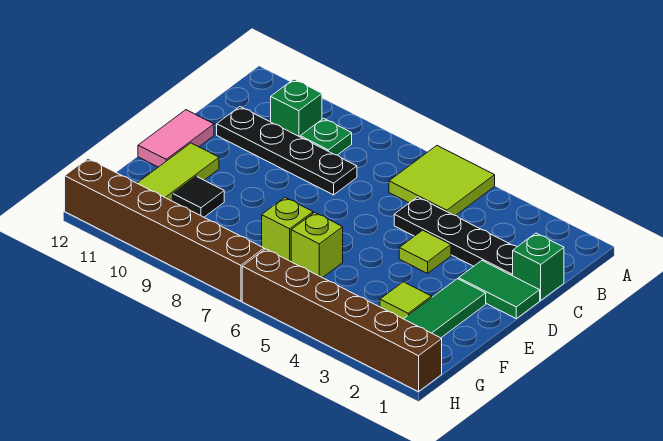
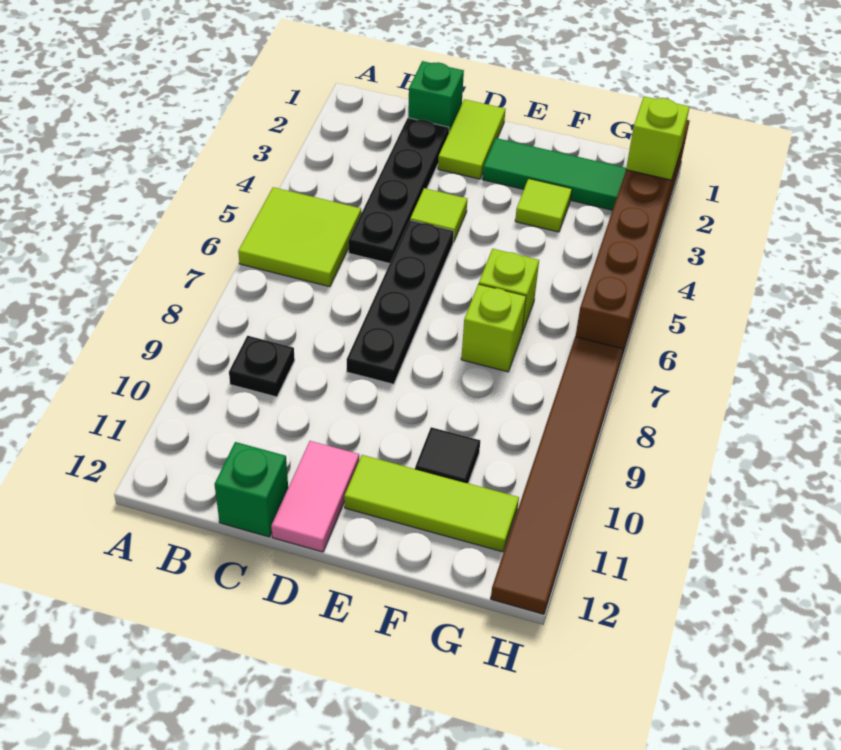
green plate B9 level 1 -> black plate B9 level 1
green brick B10 level 1 -> green brick C12 level 1
black plate C8:C11 level 1 -> black plate D5:D8 level 1
green tile D1:D2 level 1 -> lime tile D1:D2 level 1
pink tile D12:E12 level 1 -> pink tile D11:D12 level 1
none -> lime brick H2 level 2
brown brick H7:H12 level 1 -> brown tile H7:H12 level 1

